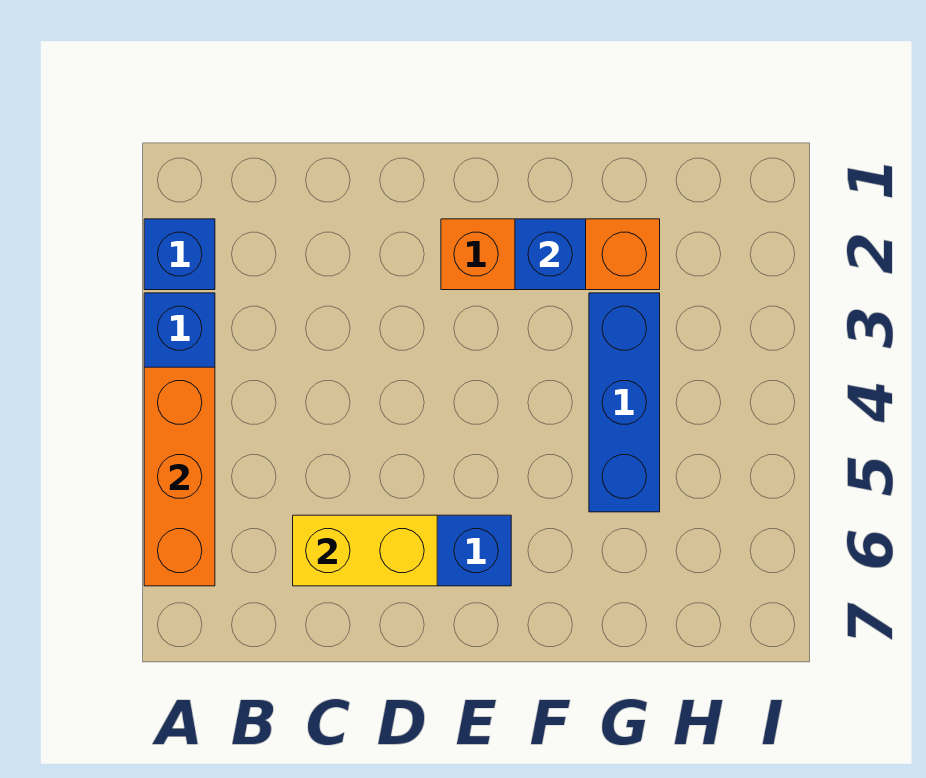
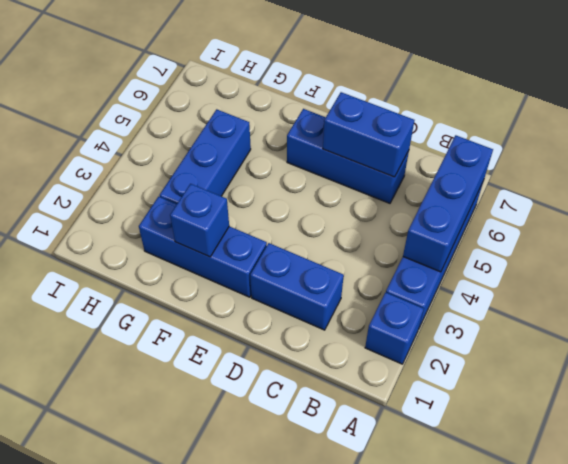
orange brick A4:A6 level 2 -> blue brick A4:A6 level 2
none -> blue brick C2:D2 level 1
yellow brick C6:D6 level 2 -> blue brick C6:D6 level 2
orange brick E2:G2 level 1 -> blue brick E2:G2 level 1

